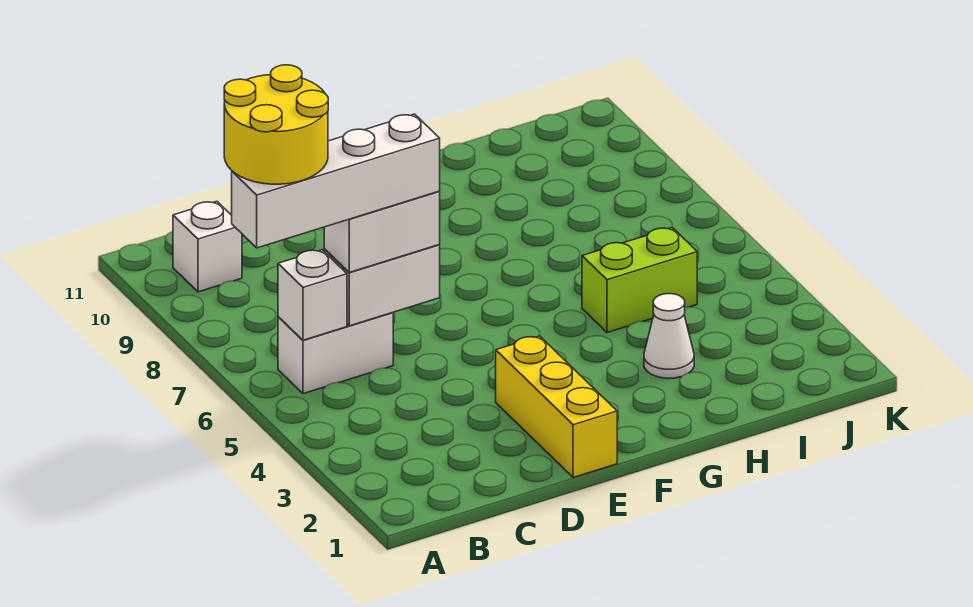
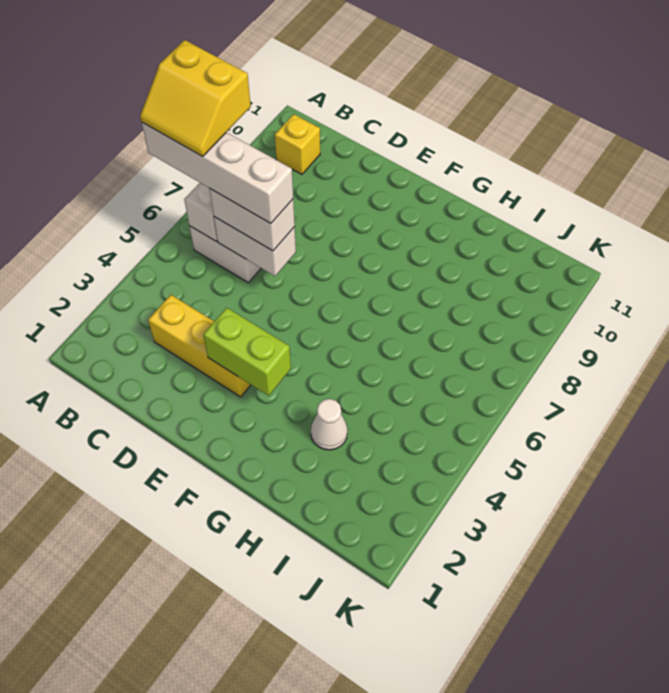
yellow round brick A6:B7 level 5 -> yellow slope A6:B7 level 5 top 7
white brick B10 level 1 -> yellow brick B10 level 1
yellow brick E1:E3 level 1 -> yellow brick C3:E3 level 1
lime brick H5:I5 level 1 -> lime brick E3:F3 level 2

